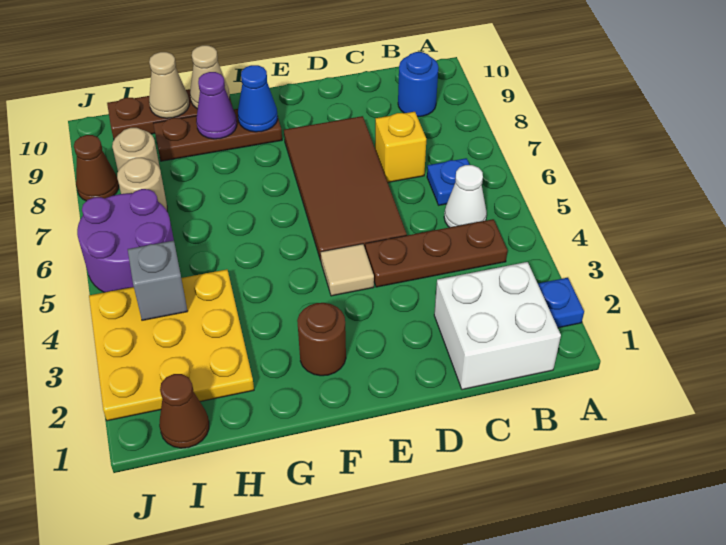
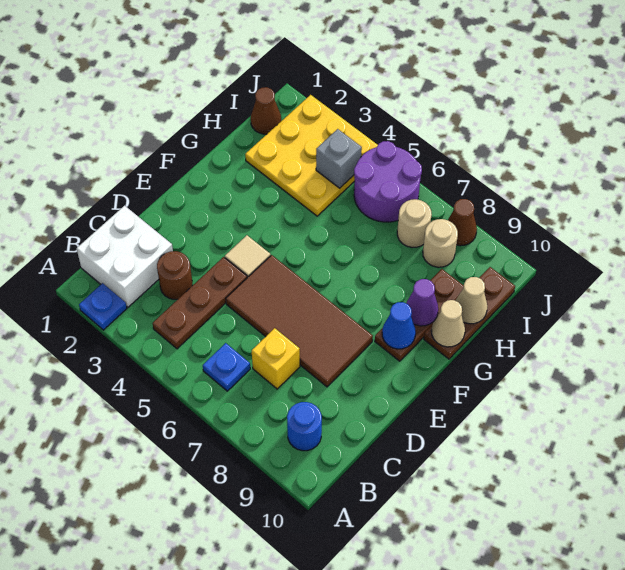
white cone B5 level 1 -> none
brown round brick F2 level 1 -> brown round brick C3 level 1

